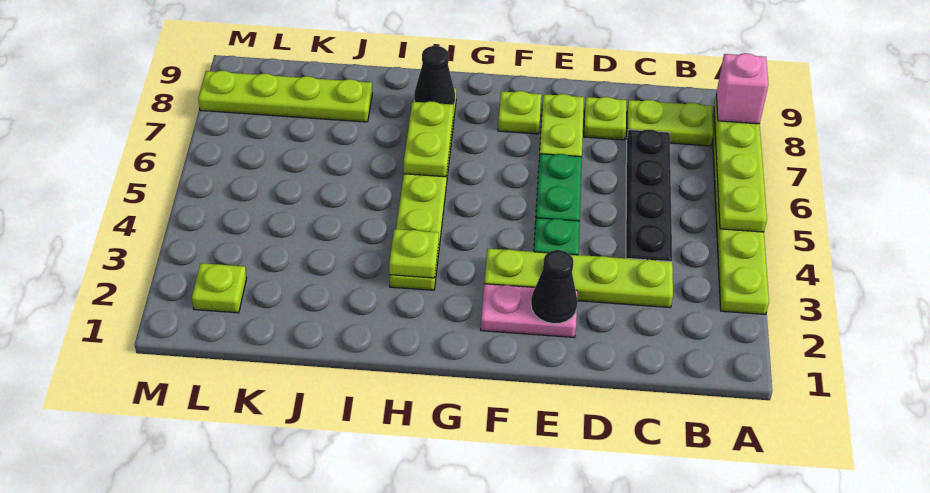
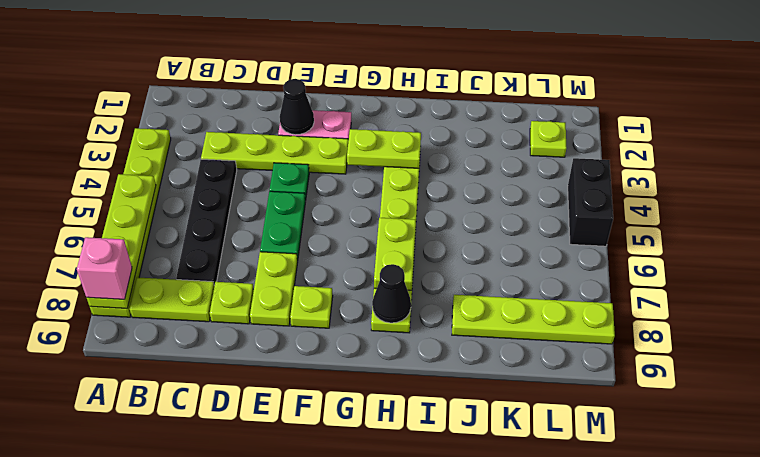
lime plate H3 level 2 -> lime plate G3:H3 level 2
none -> black brick M4:M5 level 1

